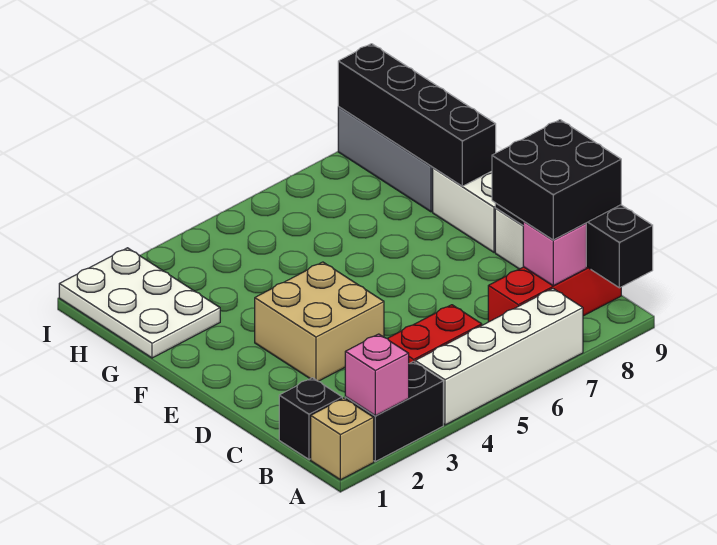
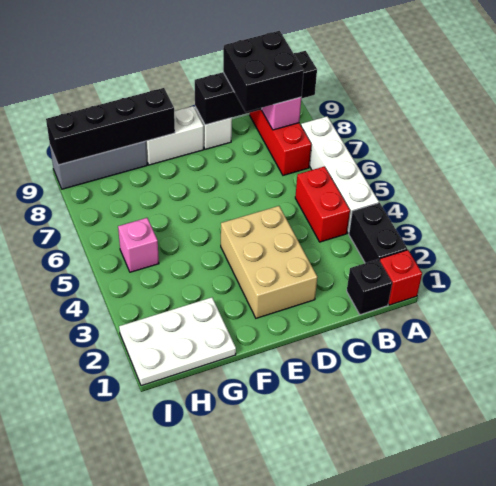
tan brick A1 level 1 -> red brick A1 level 1
pink brick A2 level 2 -> pink brick H5 level 1
tan brick D3:E4 level 1 -> tan brick D2:E4 level 1

